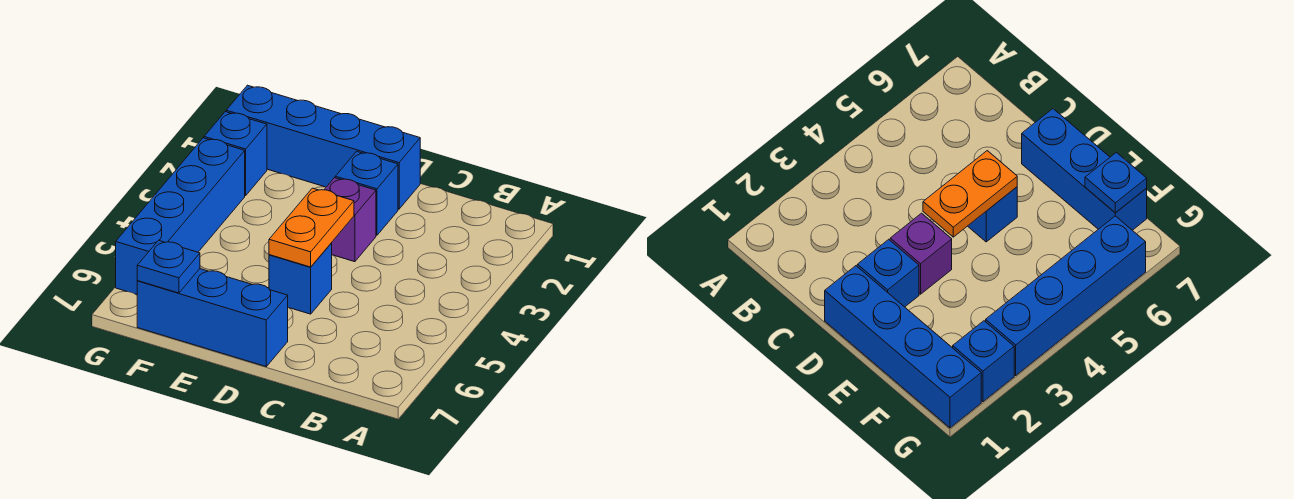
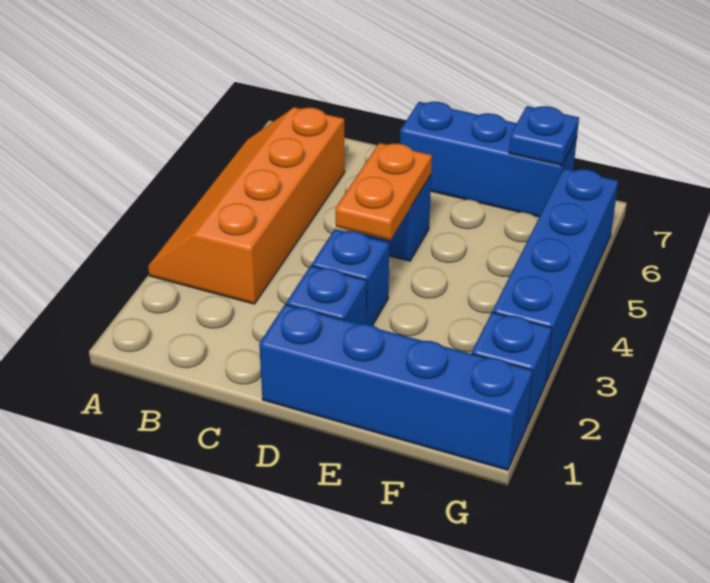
none -> orange slope A3:B6 level 1 top B
purple brick D3 level 1 -> blue brick D3 level 1

